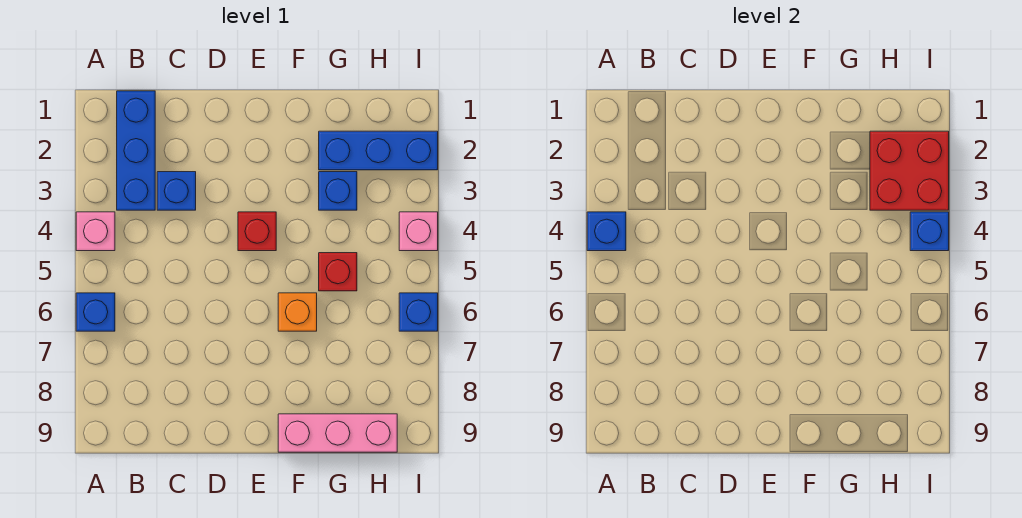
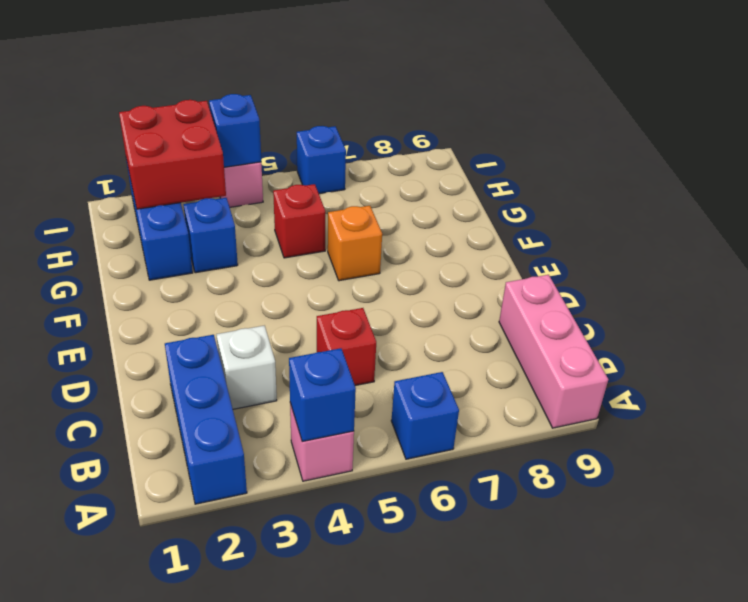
blue brick B1:B3 level 1 -> blue brick A2:C2 level 1
blue brick C3 level 1 -> white brick C3 level 1
red brick E4 level 1 -> red brick C5 level 1
pink brick F9:H9 level 1 -> pink brick A9:C9 level 1

